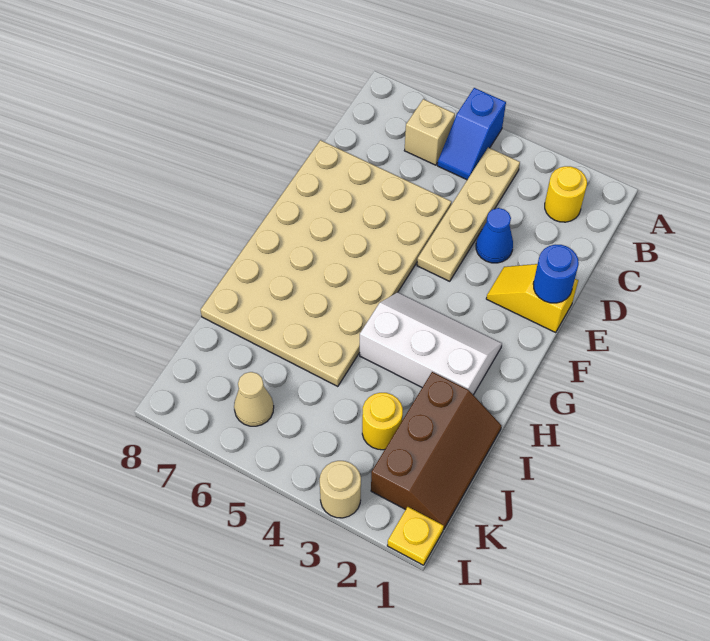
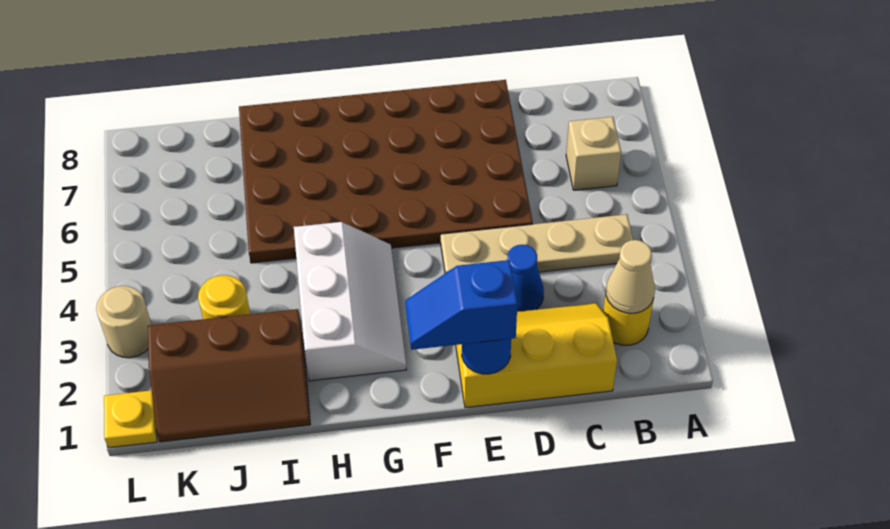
blue slope A5:B5 level 1 top A -> blue slope E1:F1 level 3 top E
tan plate D5:I8 level 1 -> brown plate D5:I8 level 1
yellow slope E1:E2 level 1 top 1 -> yellow slope C1:E2 level 1 top 1
tan cone K6 level 1 -> tan cone B2 level 2

